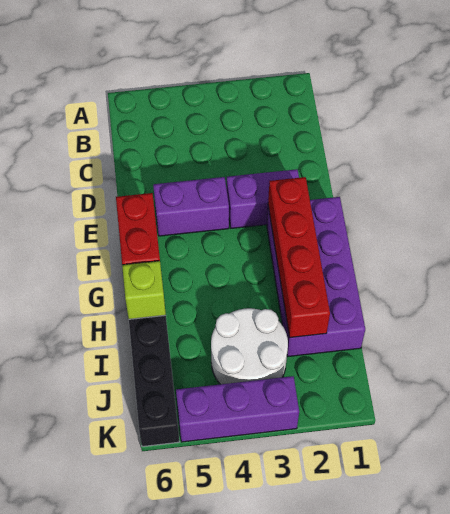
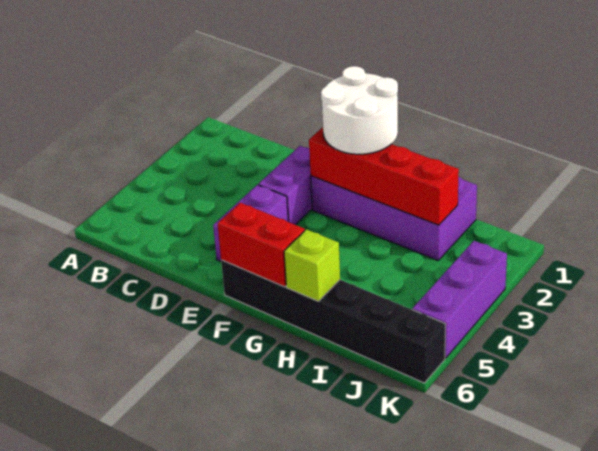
white round brick I3:J4 level 1 -> white round brick F1:G2 level 3

